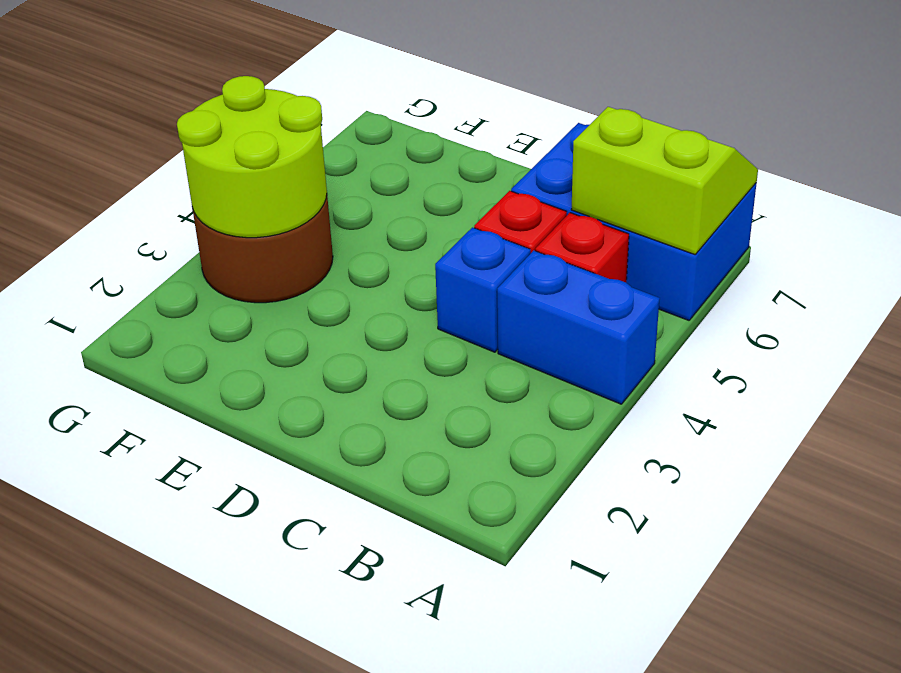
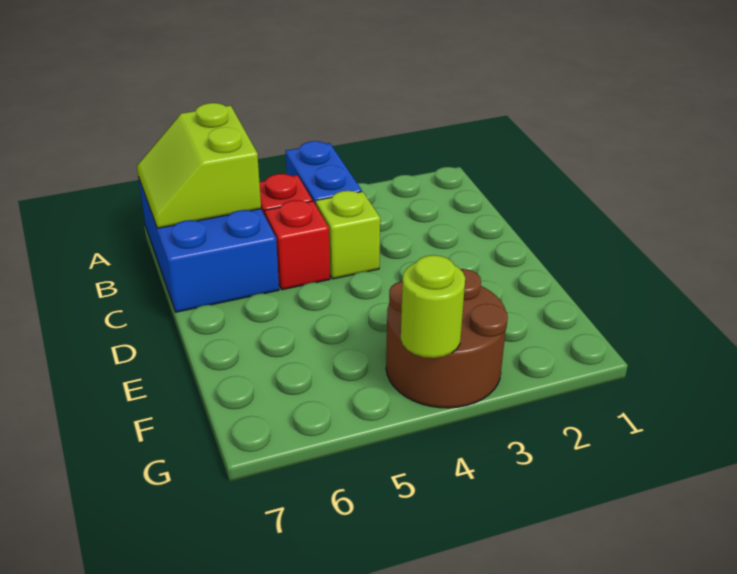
blue brick C4 level 1 -> lime brick C4 level 1
lime round brick F3:G4 level 2 -> lime round brick G4 level 2

